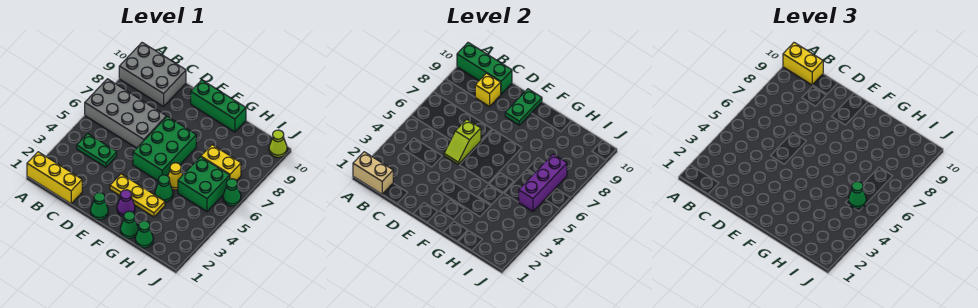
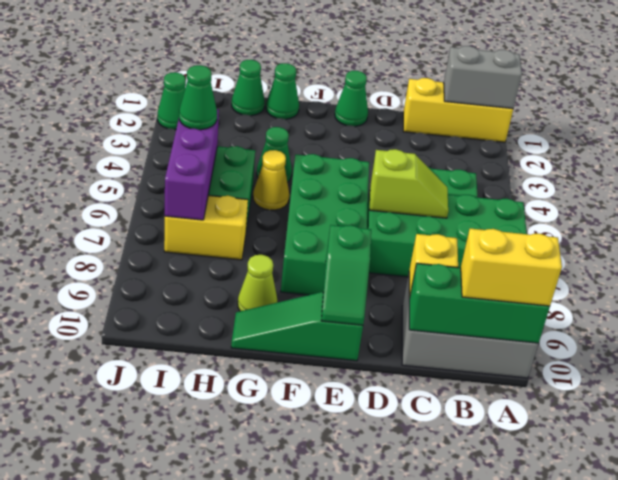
tan brick A1:B1 level 2 -> grey brick A1:B1 level 2
grey brick A6:D7 level 1 -> green brick A6:D7 level 1
lime slope D5:D6 level 2 top 6 -> lime slope C6:D6 level 2 top D
yellow plate E3:G3 level 1 -> none
green brick E5:F7 level 1 -> green brick E5:F8 level 1
green plate E9:E10 level 2 -> green slope E9:E10 level 2 top 9
green brick E10:G10 level 1 -> green slope E10:G10 level 1 top E
purple cone F2 level 1 -> none
green cone J6 level 1 -> green cone J2 level 1
lime cone J10 level 1 -> lime cone G9 level 1

